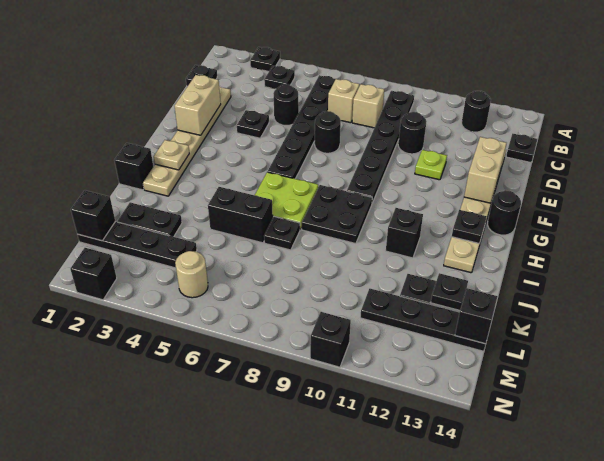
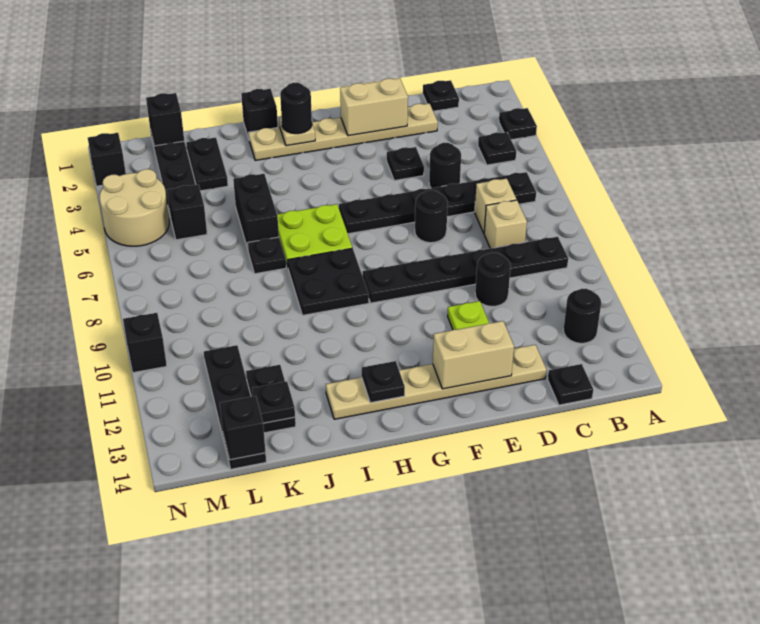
black round brick G14 level 1 -> black round brick H2 level 3
black brick I11 level 1 -> black brick L5 level 1
tan round brick M5 level 1 -> tan round brick M4:N5 level 1

